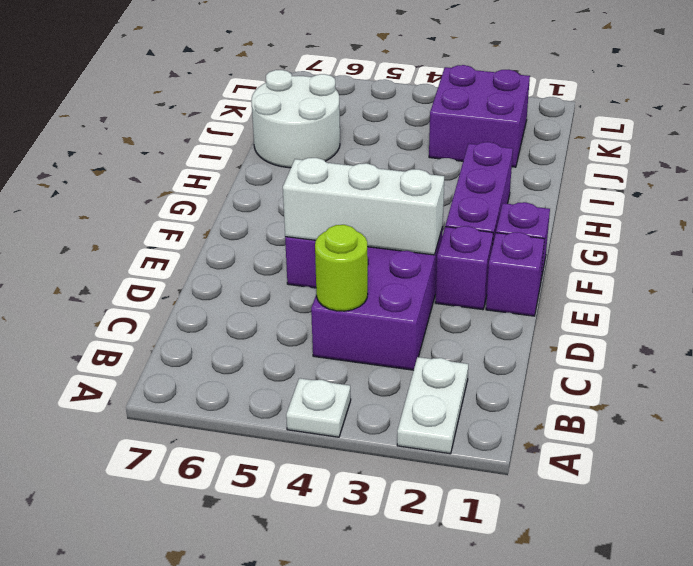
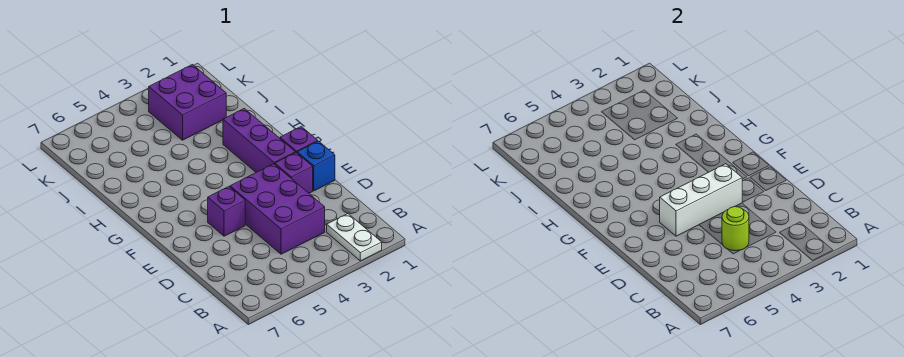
white plate A4 level 1 -> none
purple brick E1 level 1 -> blue brick E1 level 1
white round brick I6:J7 level 1 -> none

